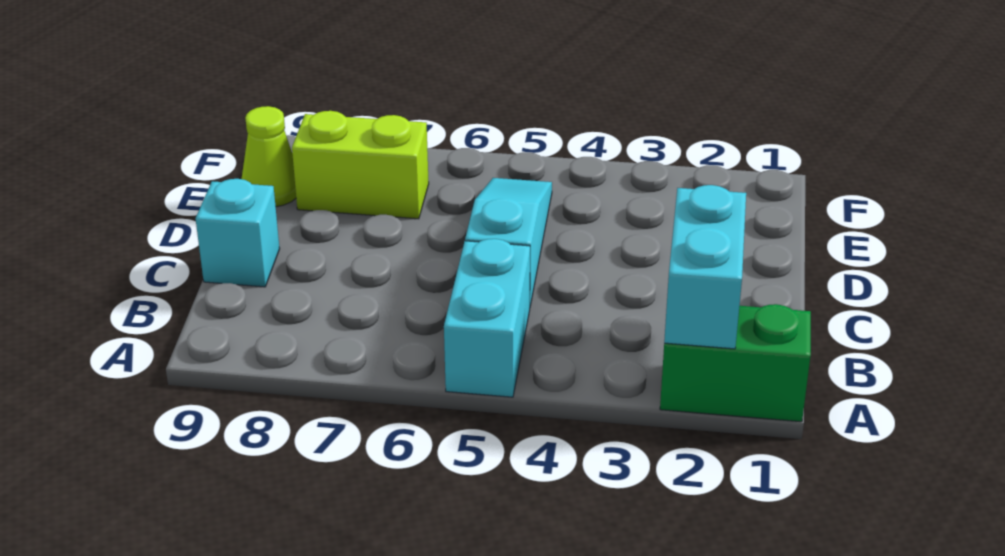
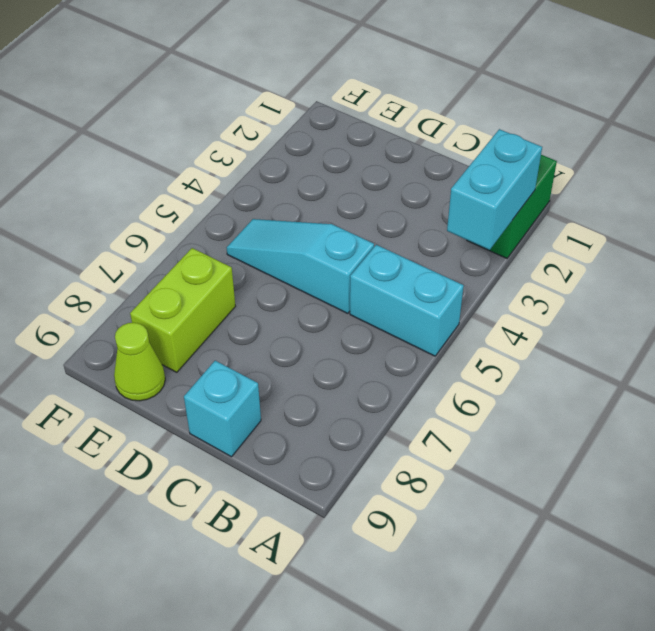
cyan brick A2:B2 level 2 -> cyan brick A2:A3 level 2

